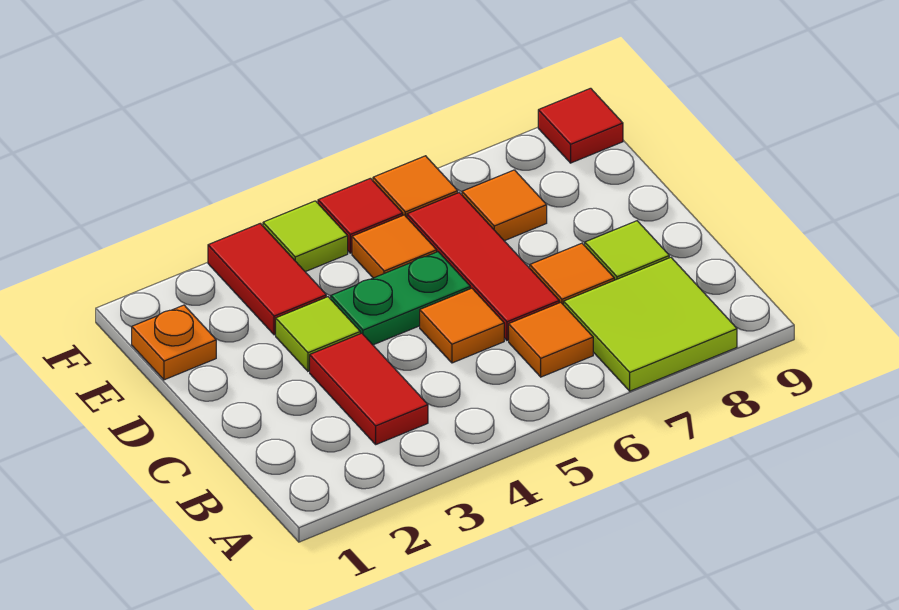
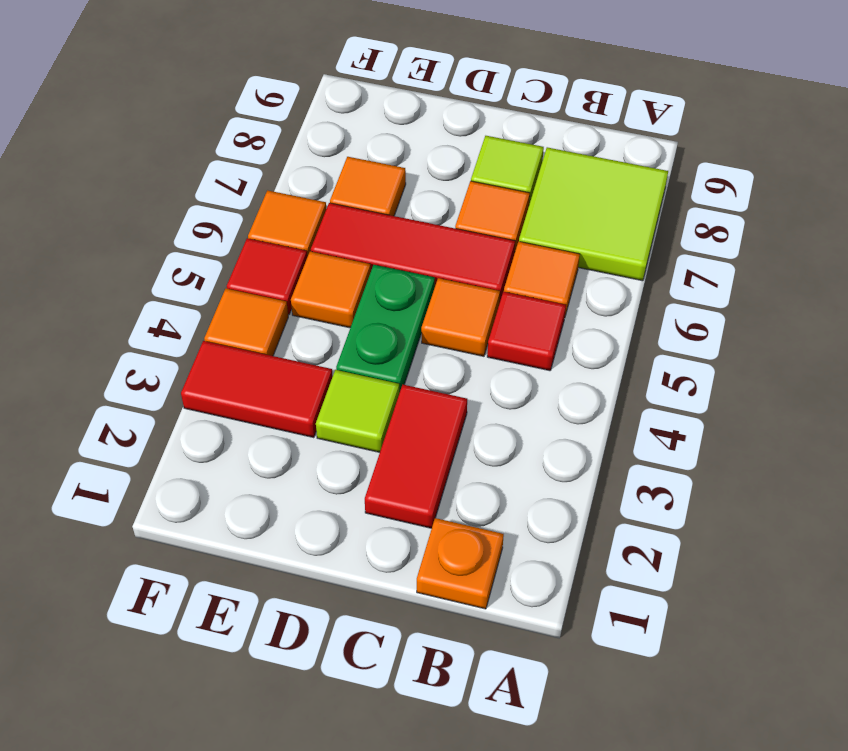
red tile B3:C3 level 1 -> red tile C2:C3 level 1
orange plate E1 level 1 -> orange plate B1 level 1
lime tile F4 level 1 -> orange tile F4 level 1
red tile F9 level 1 -> red tile B5 level 1

